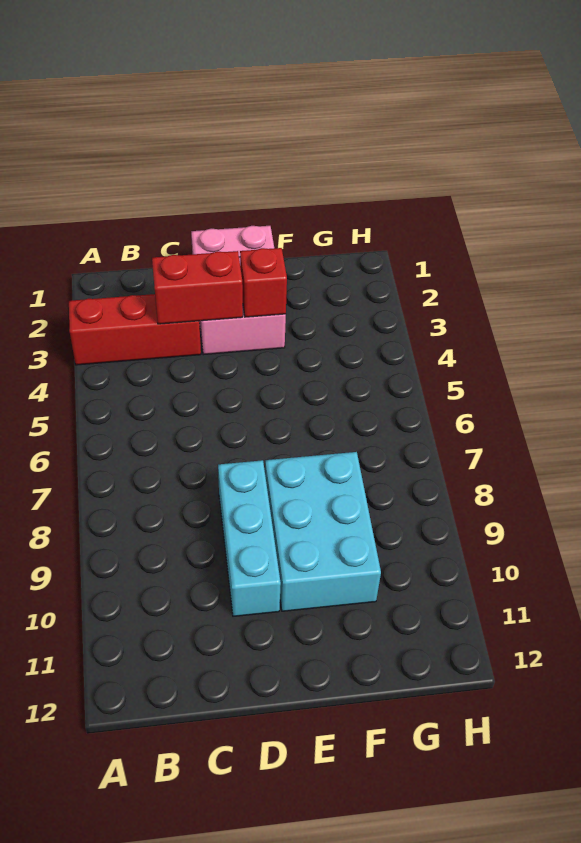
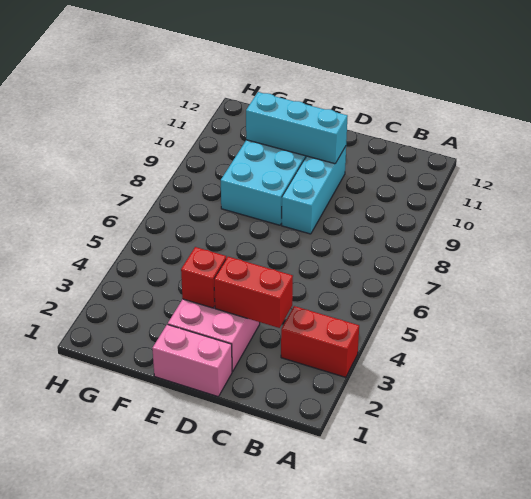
red brick A3:C3 level 1 -> red brick A3:B3 level 1
none -> cyan brick D10:F10 level 2

